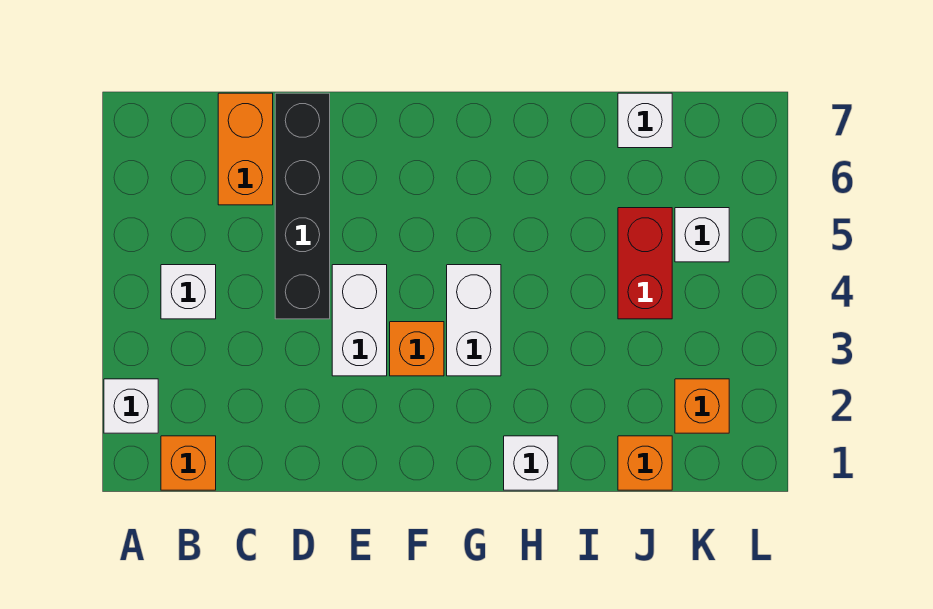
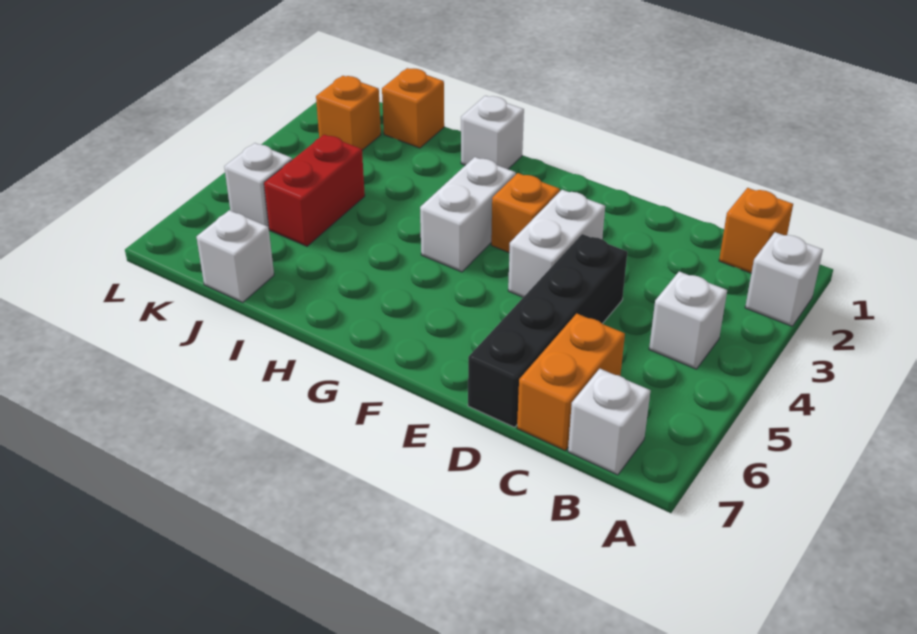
none -> white brick B7 level 1

